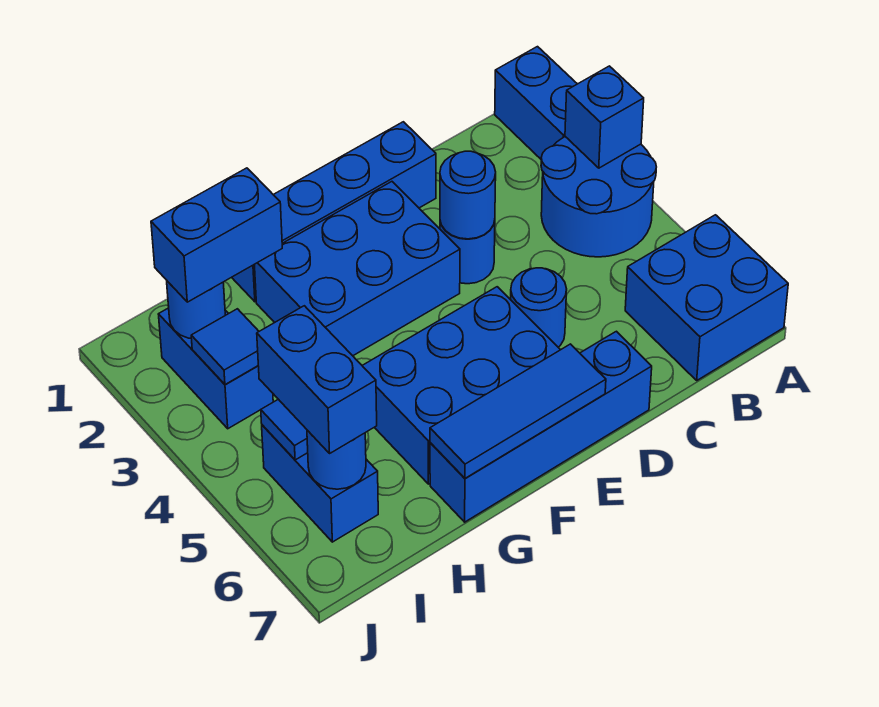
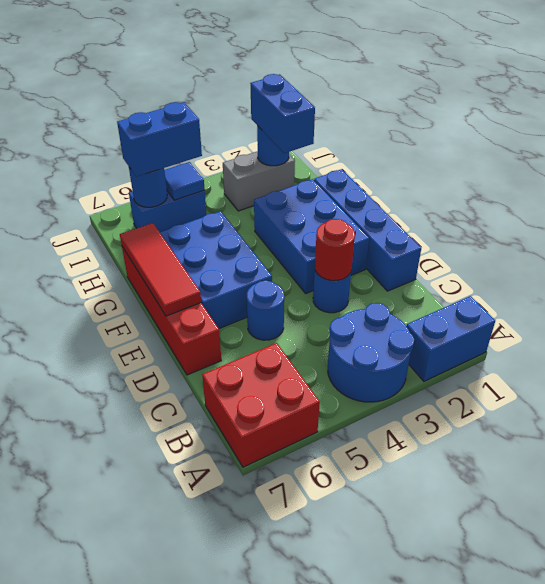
blue brick A3 level 2 -> none
blue brick A6:B7 level 1 -> red brick A6:B7 level 1
blue round brick D3 level 2 -> red round brick D3 level 2
blue brick D7:G7 level 1 -> red brick D7:G7 level 1
blue tile E7:G7 level 2 -> red tile E7:G7 level 2
blue brick I2:I3 level 1 -> grey brick I2:I3 level 1
blue tile I3 level 2 -> none

